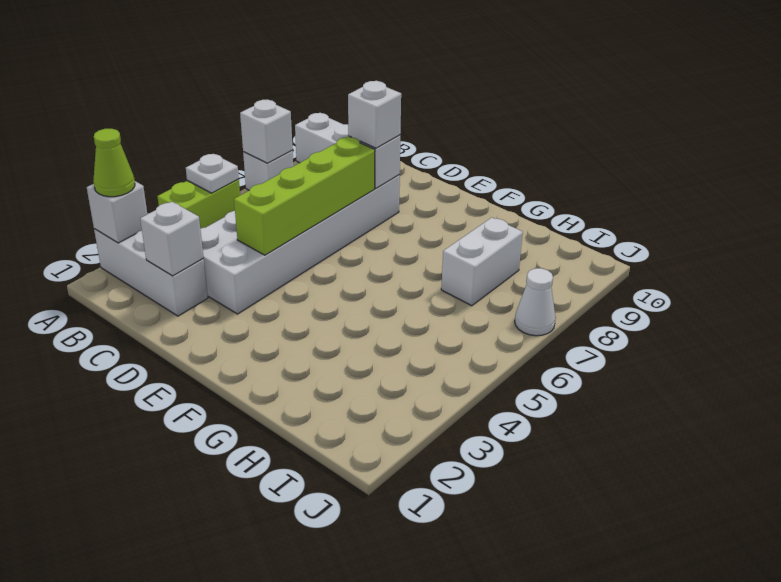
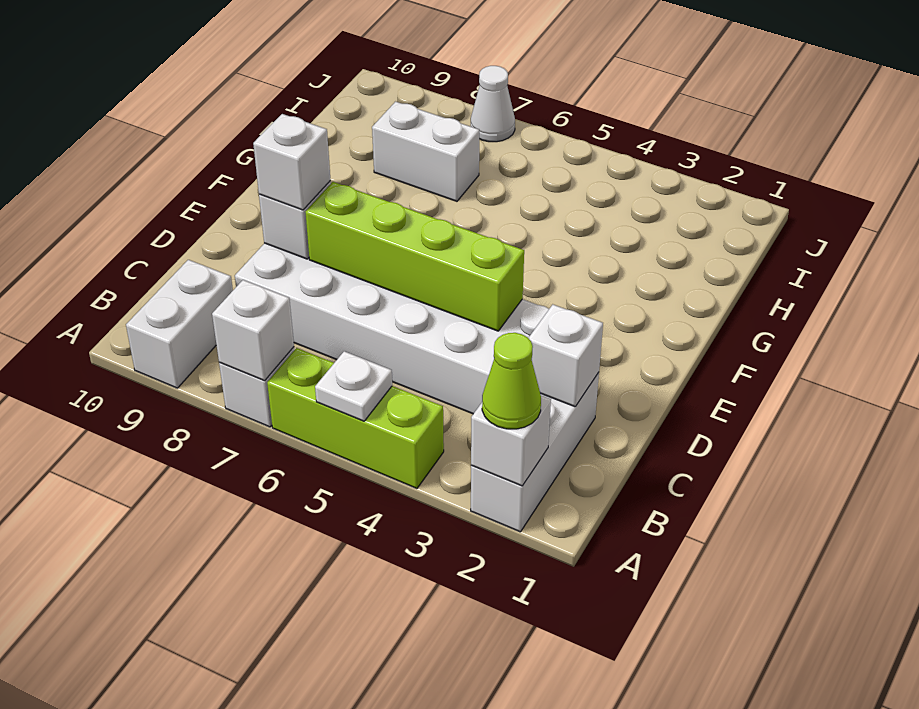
lime brick A4:A5 level 1 -> lime brick A4:A6 level 1

